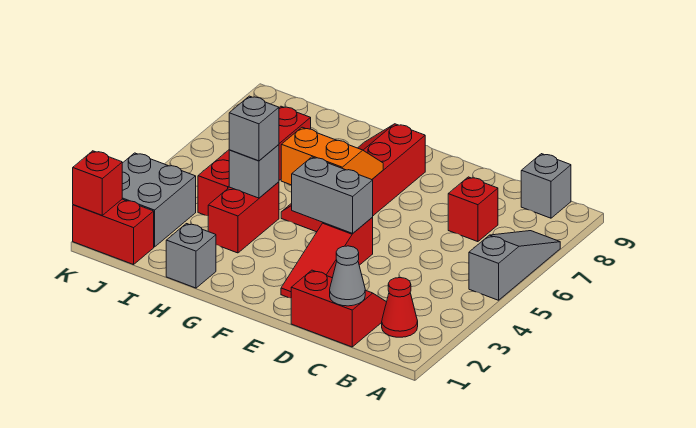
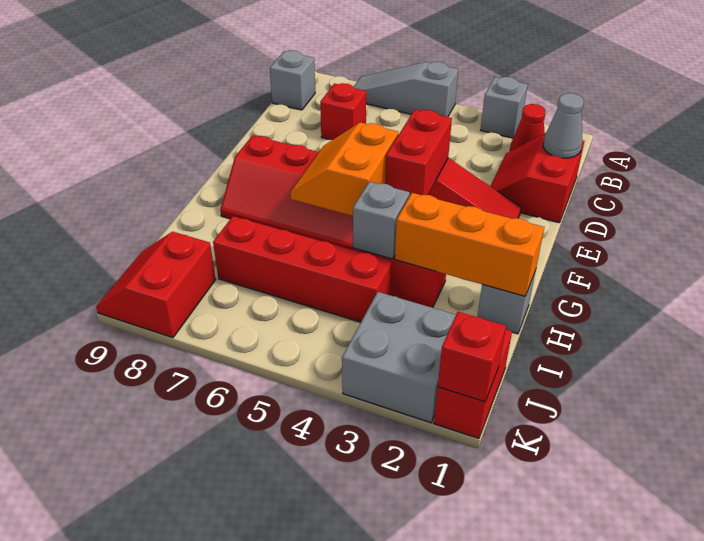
grey brick E4:F4 level 2 -> red brick E4:F4 level 2
none -> orange brick H1:H3 level 2
grey brick H4 level 3 -> grey brick A3 level 1
none -> red slope J8:K9 level 1 top 8

